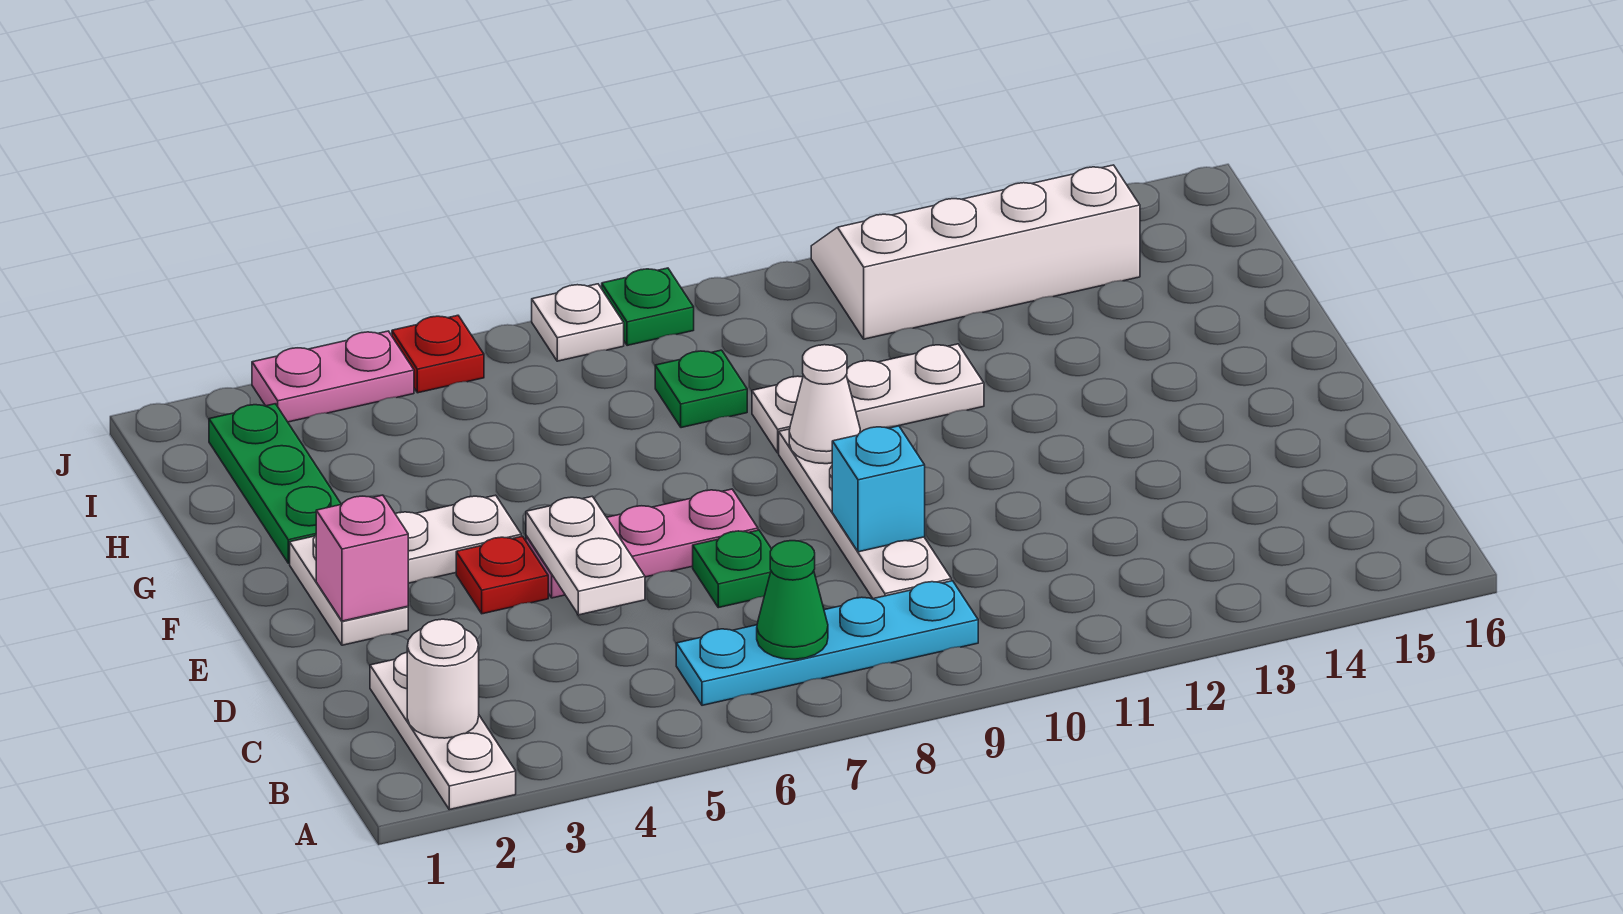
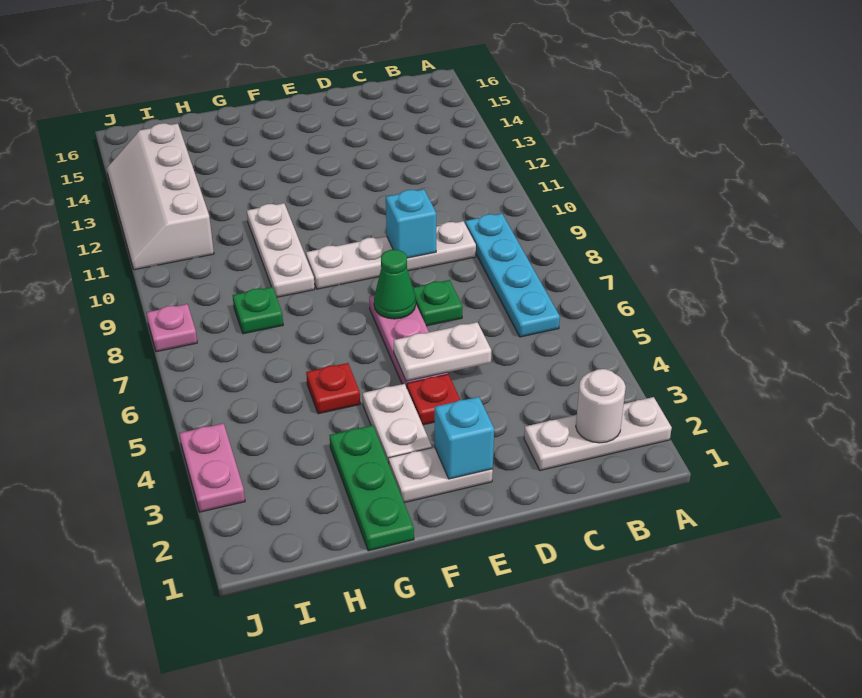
green cone B7 level 2 -> green cone E7 level 2
pink brick E2 level 2 -> cyan brick E2 level 2
white cone F9 level 2 -> none
green plate G2:I2 level 1 -> green plate G1:G3 level 1
red plate J5 level 1 -> red plate G5 level 1
white plate J7 level 1 -> none
green plate J8 level 1 -> pink plate J8 level 1

